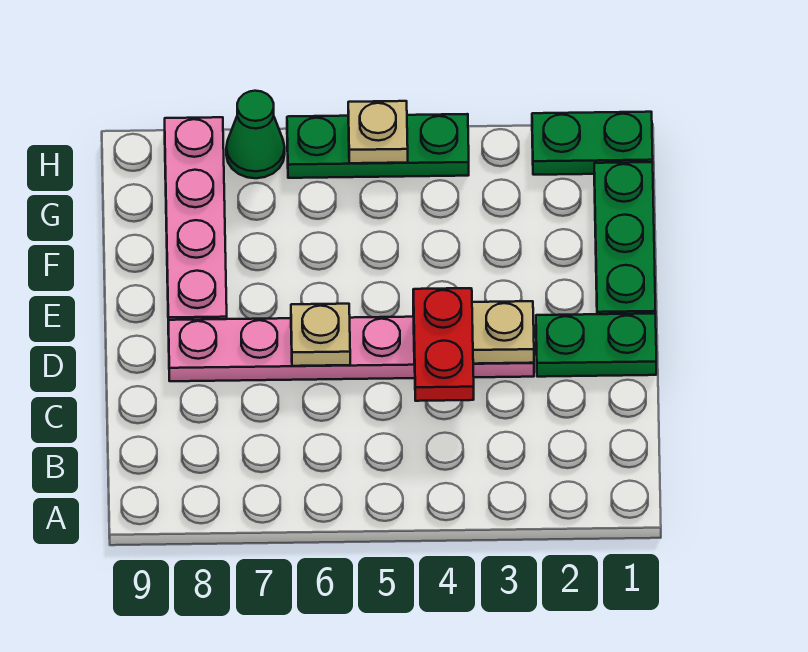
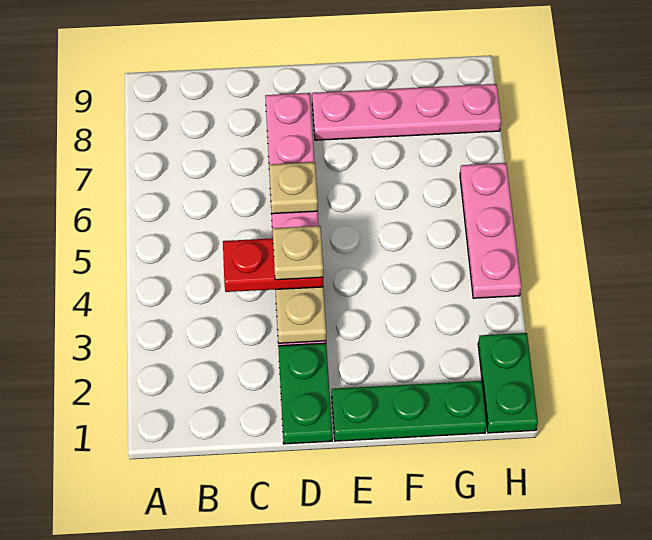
green plate H4:H6 level 1 -> pink plate H4:H6 level 1
tan plate H5 level 2 -> tan plate D4 level 4
green cone H7 level 1 -> none

